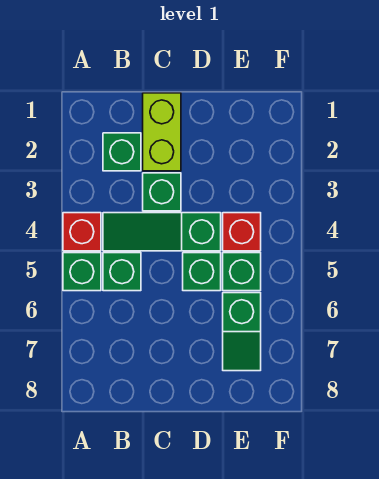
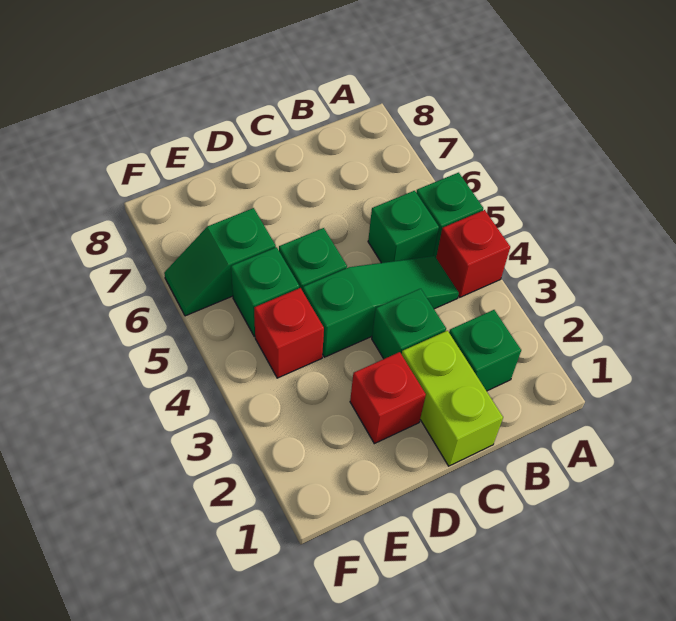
none -> red brick D2 level 1
green slope E6:E7 level 1 top 6 -> green slope E6:F6 level 1 top E

